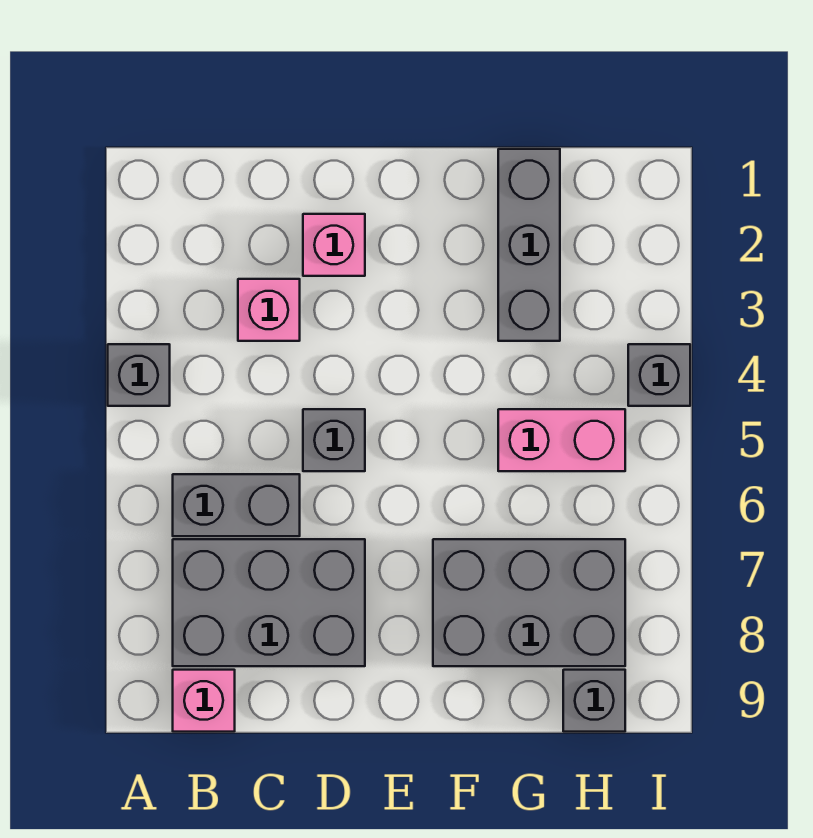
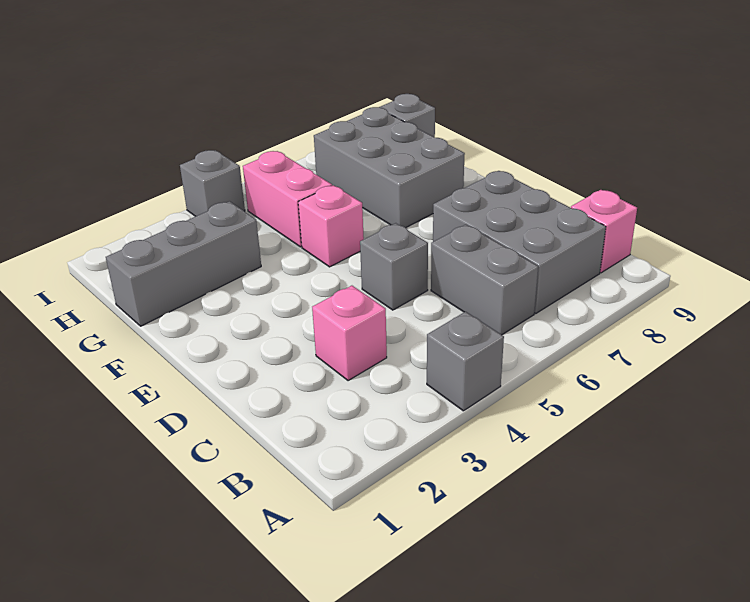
pink brick D2 level 1 -> pink brick F5 level 1

